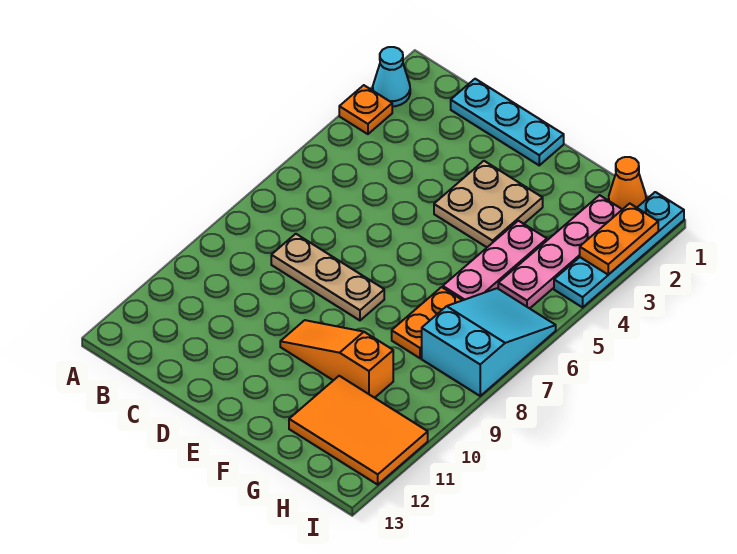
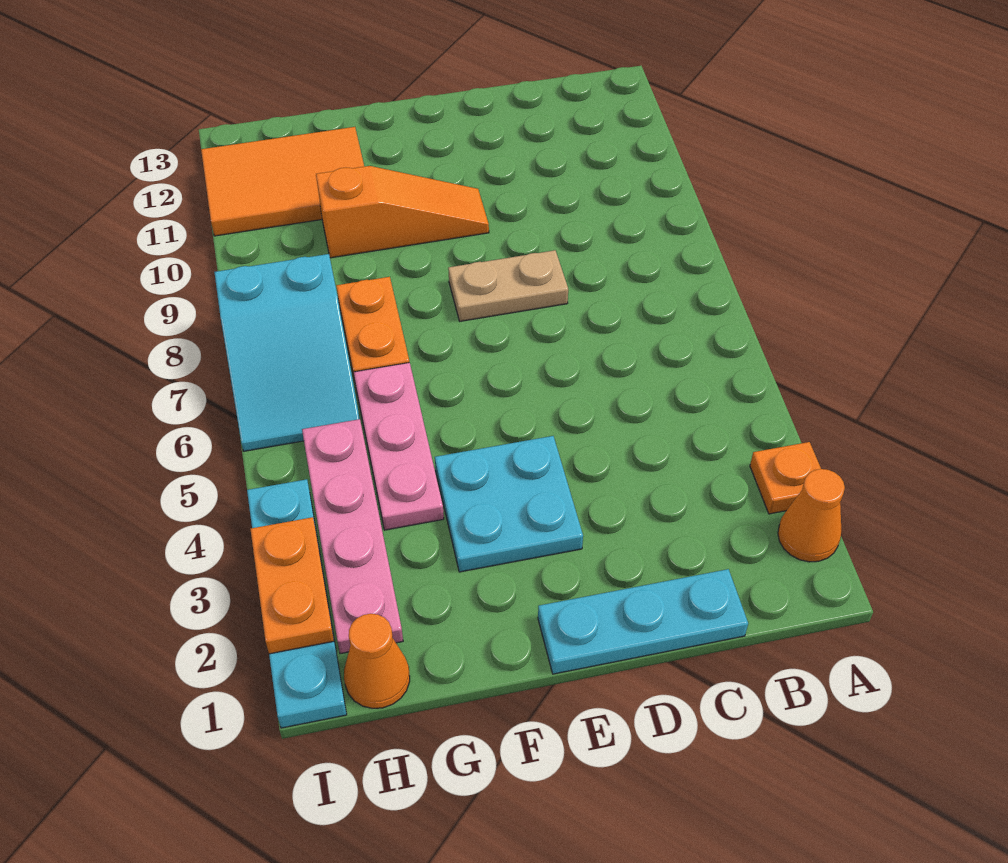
cyan cone A2 level 1 -> orange cone A2 level 1
tan plate C8:E8 level 1 -> tan plate D8:E8 level 1
tan plate E3:F4 level 1 -> cyan plate E3:F4 level 1

